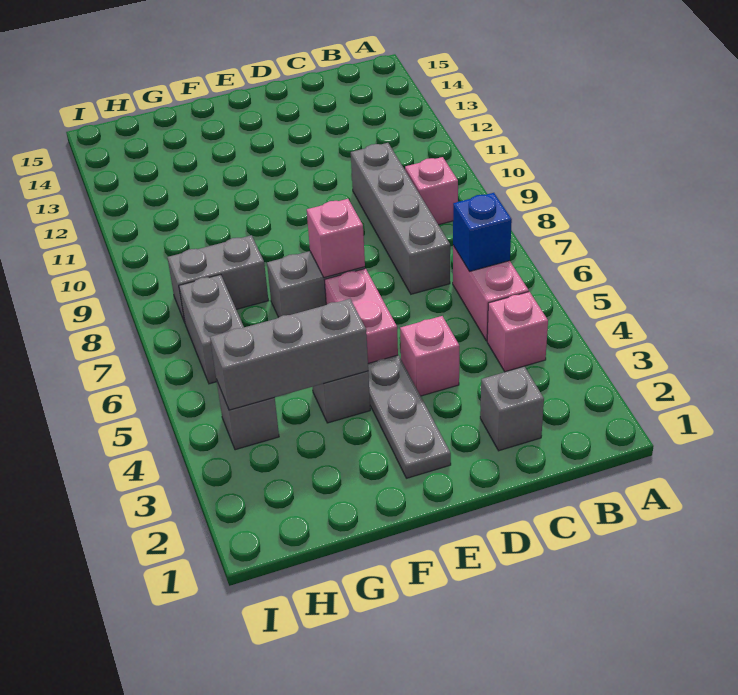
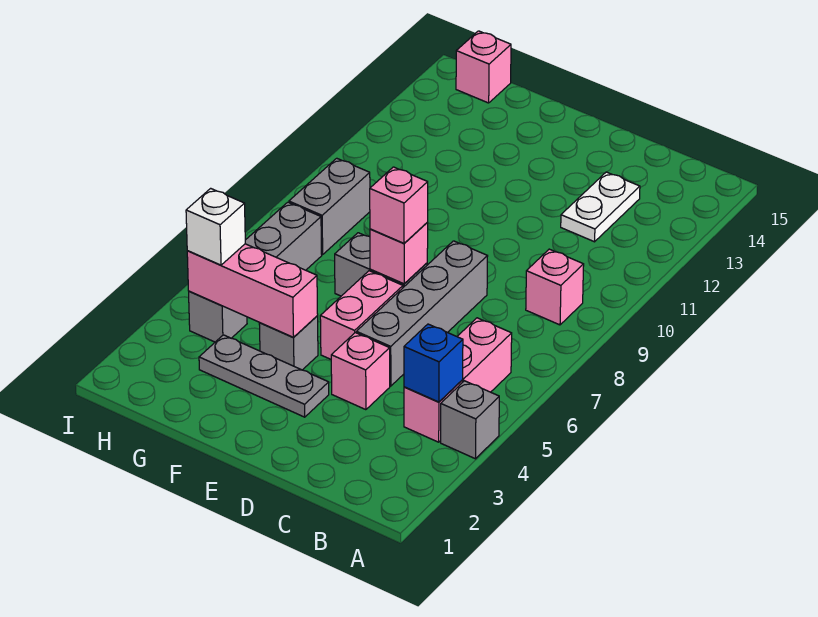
blue brick B6 level 2 -> blue brick B4 level 2
grey brick C2 level 1 -> grey brick A4 level 1
grey brick C7:C10 level 1 -> grey brick D5:D8 level 1
none -> white plate C12:C13 level 1
grey plate E2:E4 level 1 -> grey plate E3:G3 level 1
none -> pink brick E7 level 3
grey brick F4:H4 level 2 -> pink brick F4:H4 level 2
grey brick G8:H8 level 1 -> grey brick H8:H9 level 1
none -> white brick H4 level 3
none -> pink brick H15 level 1

